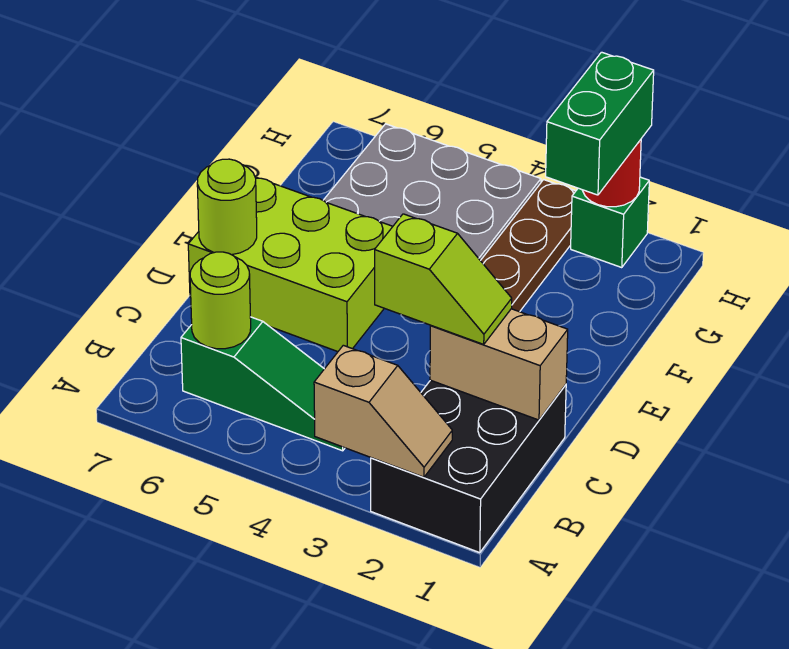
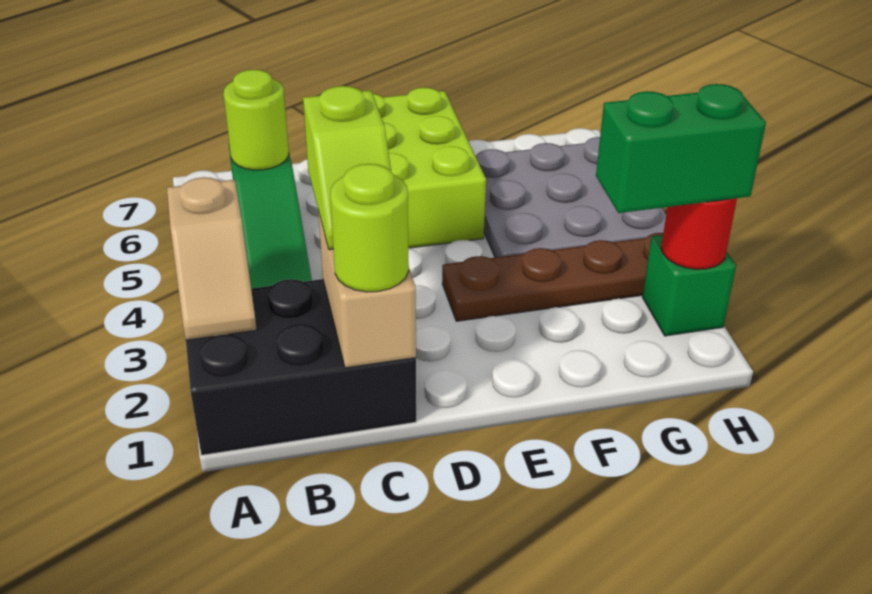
lime round brick D7 level 2 -> lime round brick C1 level 3

